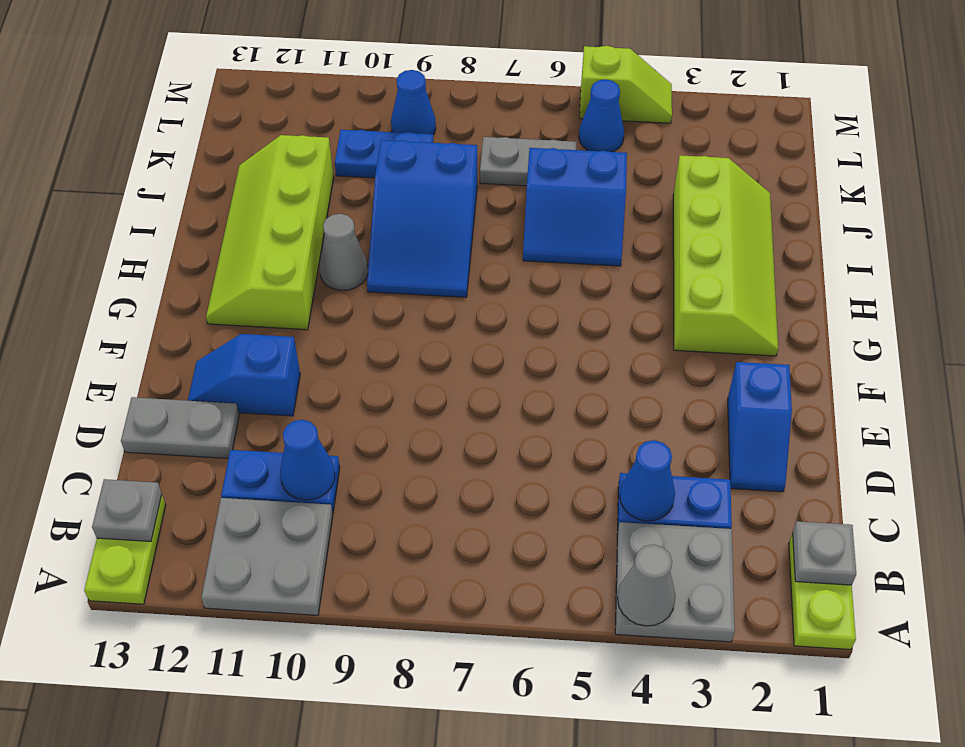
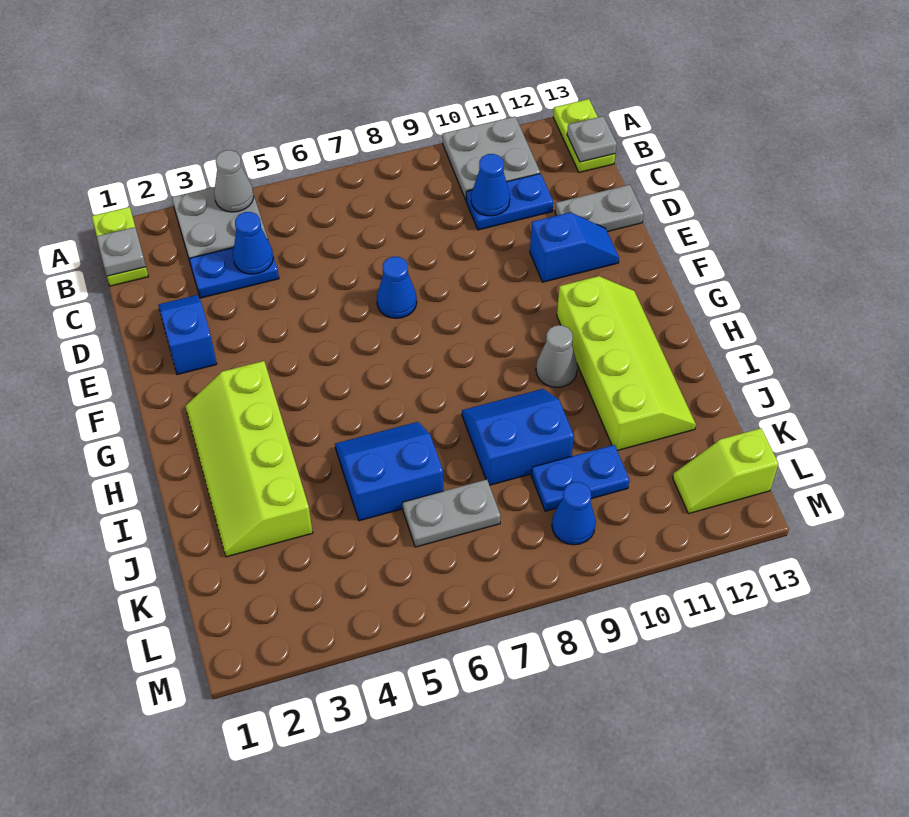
blue slope H8:J9 level 1 top J -> blue slope I8:J9 level 1 top J
blue cone L5 level 1 -> blue cone E7 level 1
lime slope M4:M5 level 1 top 5 -> lime slope L12:L13 level 1 top 13

